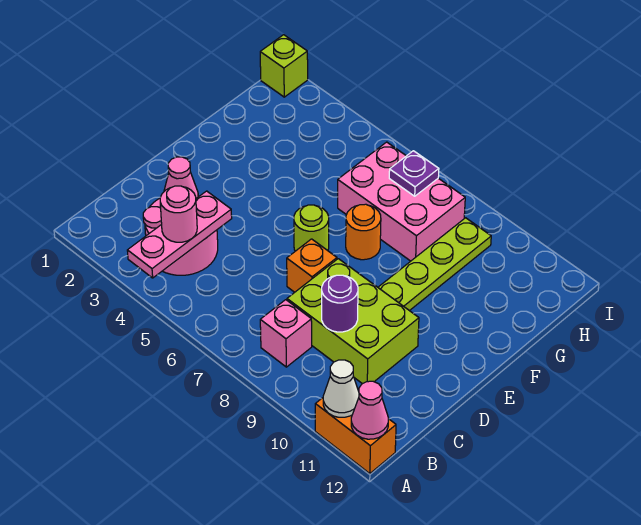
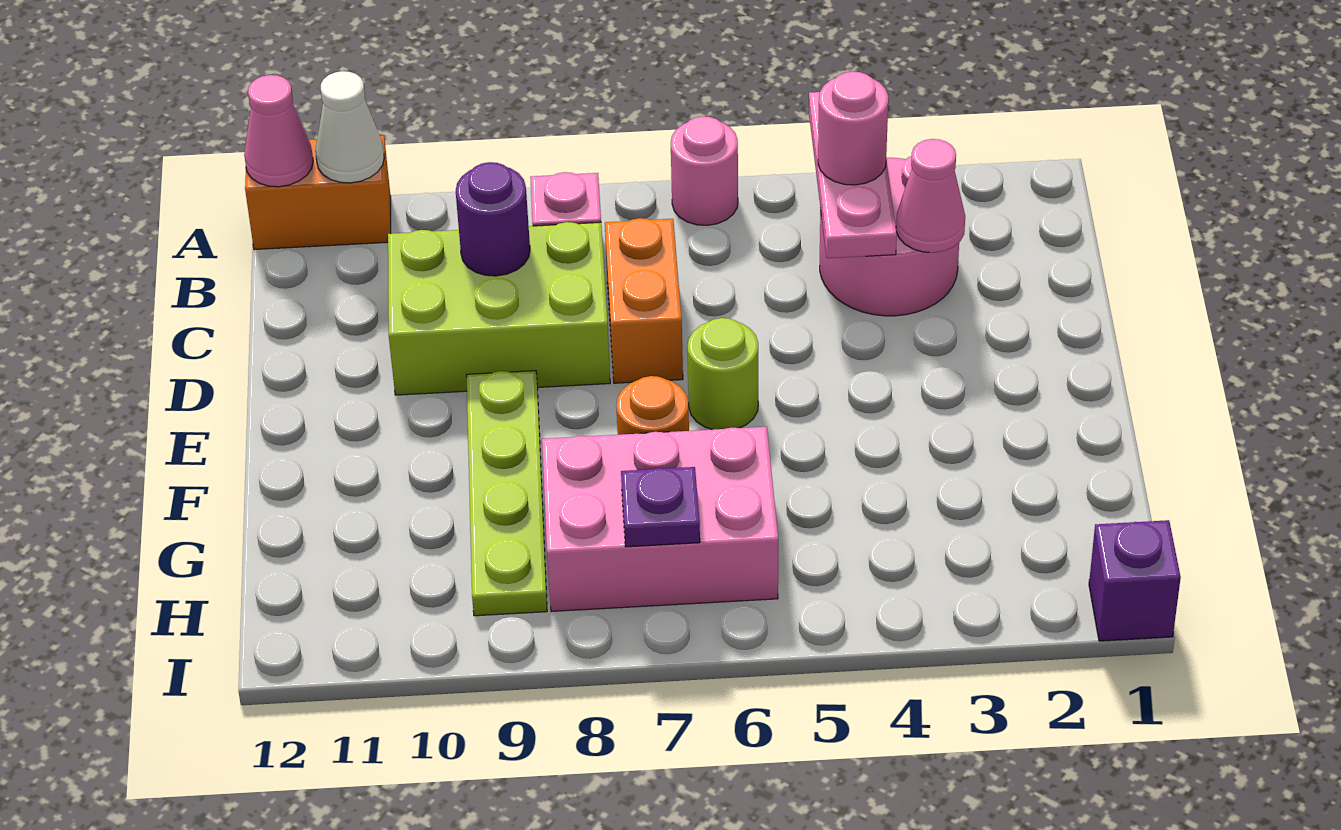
none -> pink round brick A6 level 1
orange brick D7 level 1 -> orange brick C7:D7 level 1
lime brick I1 level 1 -> purple brick I1 level 1

